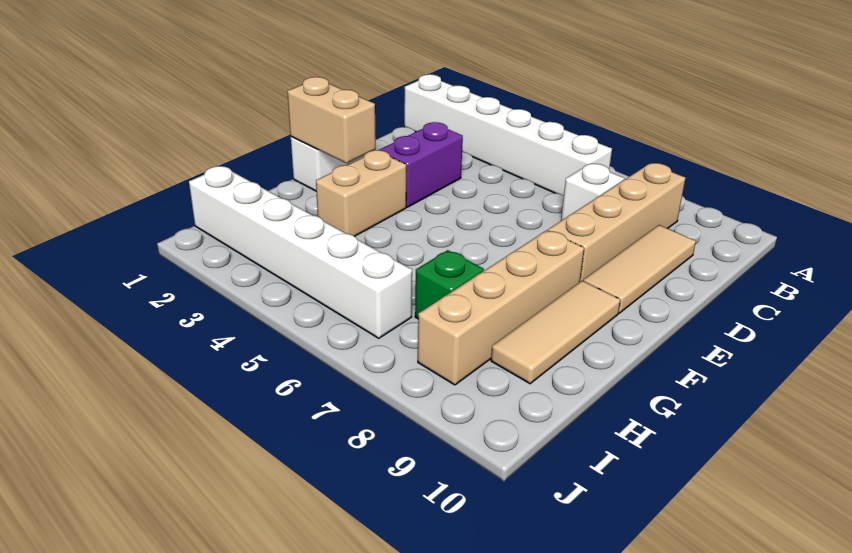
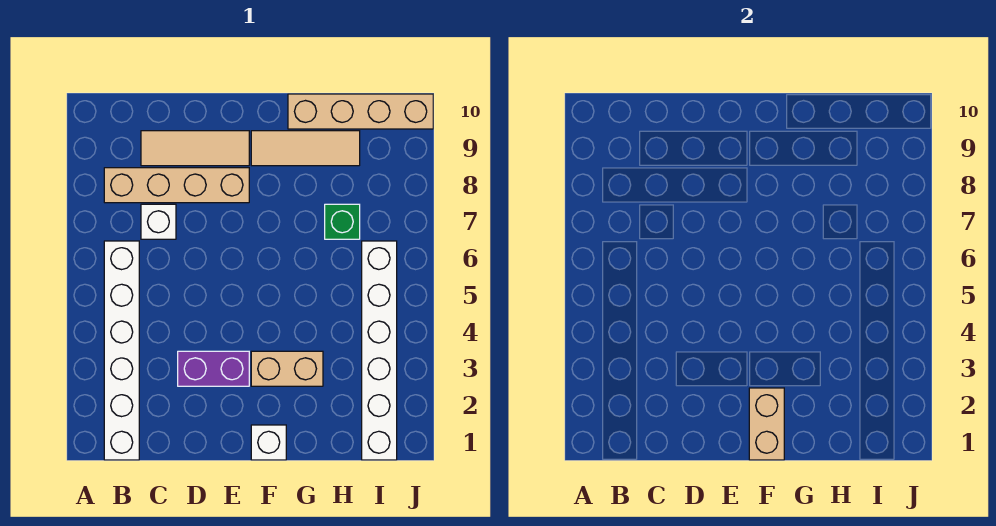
tan brick F8:I8 level 1 -> tan brick G10:J10 level 1

